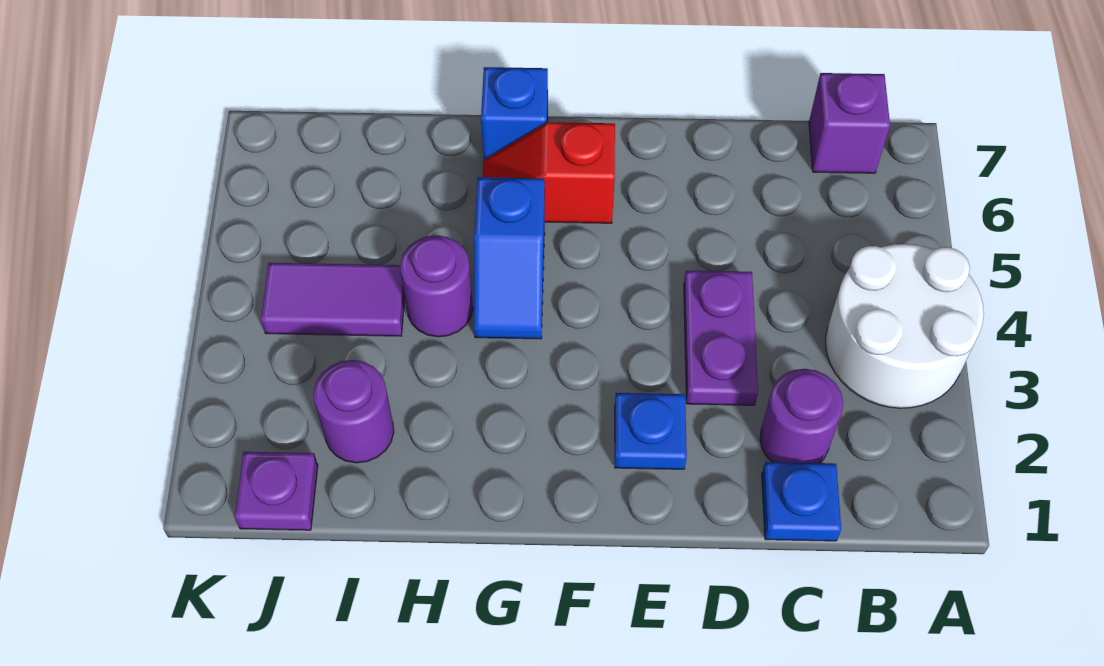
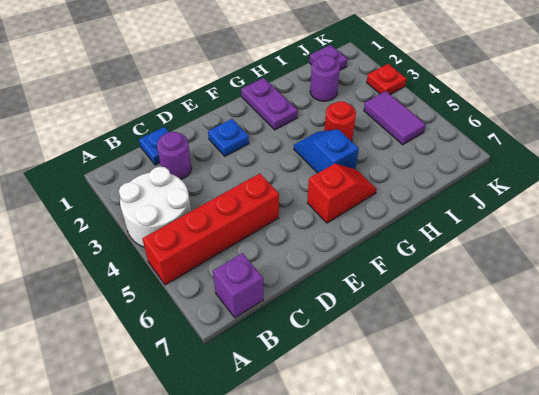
none -> red brick A5:D5 level 1
purple plate D3:D4 level 1 -> purple plate G1:G2 level 1
blue brick G7 level 1 -> none
purple round brick H4 level 1 -> red round brick H4 level 1
purple tile I4:J4 level 1 -> purple tile J4:J5 level 1
none -> red plate K3 level 1

